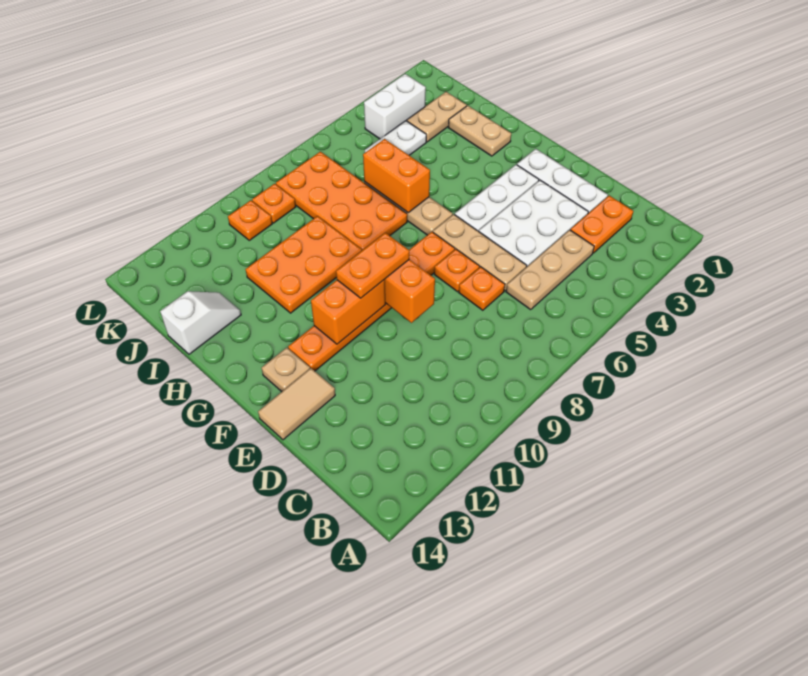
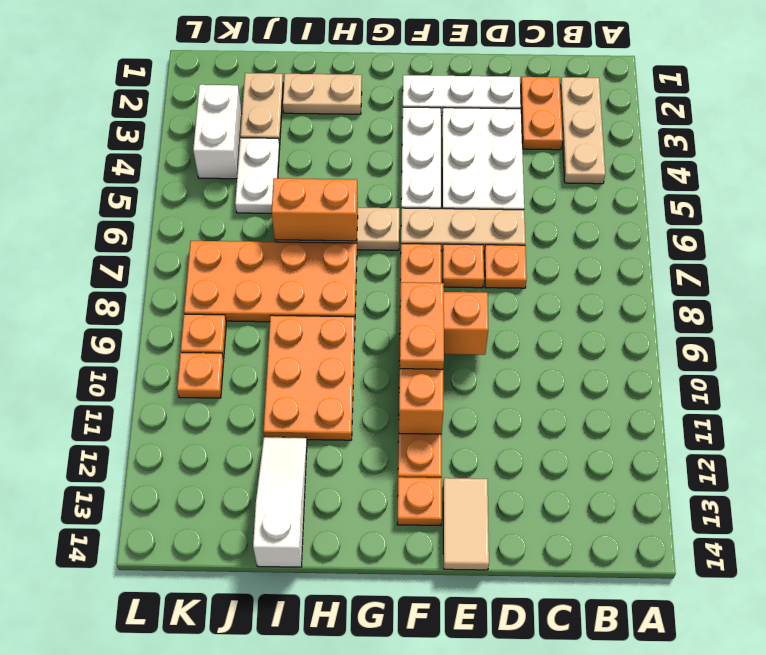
tan plate C4:C6 level 1 -> tan plate B2:B4 level 1
tan plate F13 level 1 -> orange plate F13 level 1
white slope I13:I14 level 1 top 14 -> white slope I12:I14 level 1 top 14

